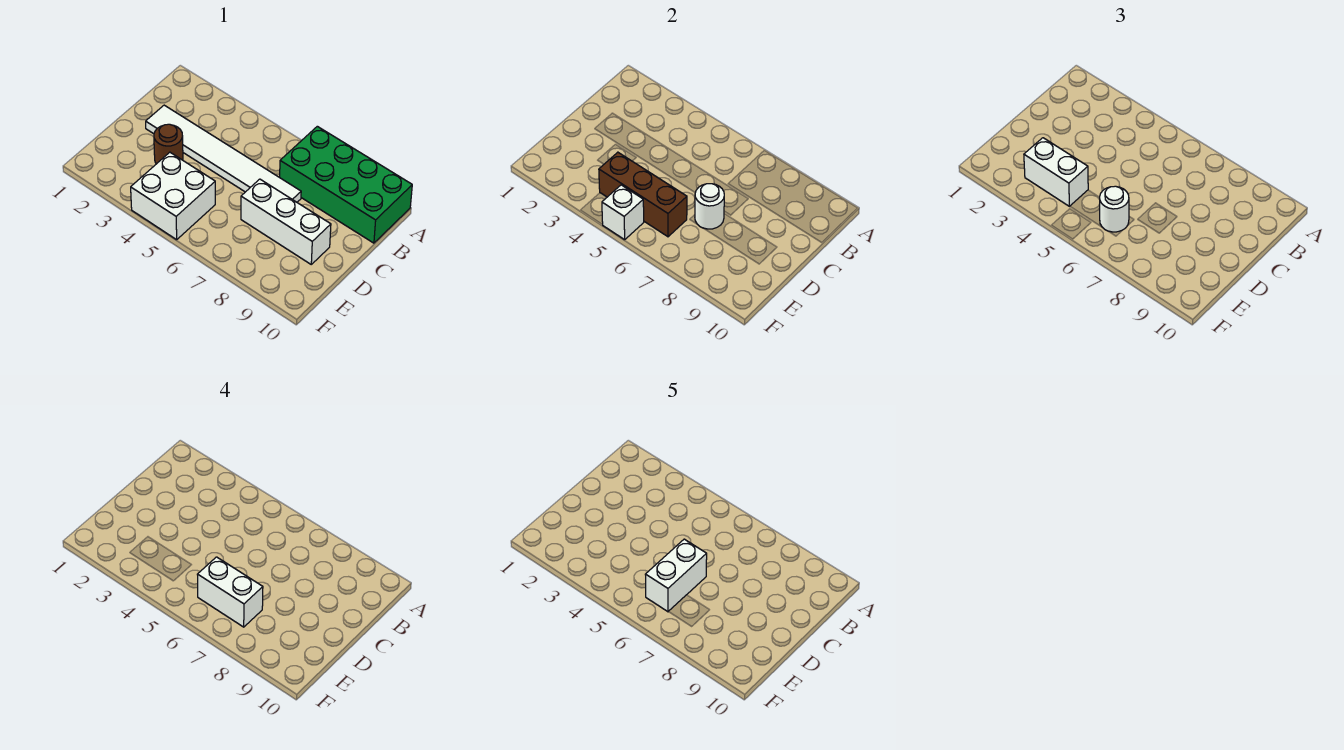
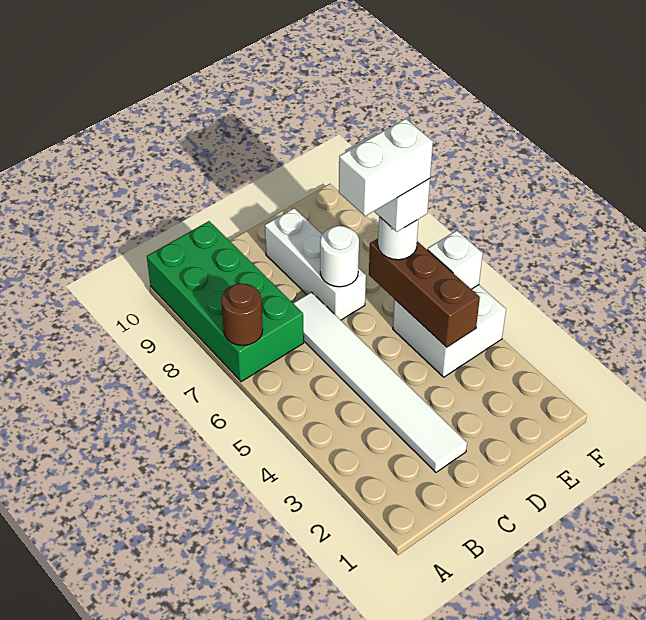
brown round brick D3 level 1 -> brown round brick A7 level 2
white brick E3:E4 level 3 -> none

